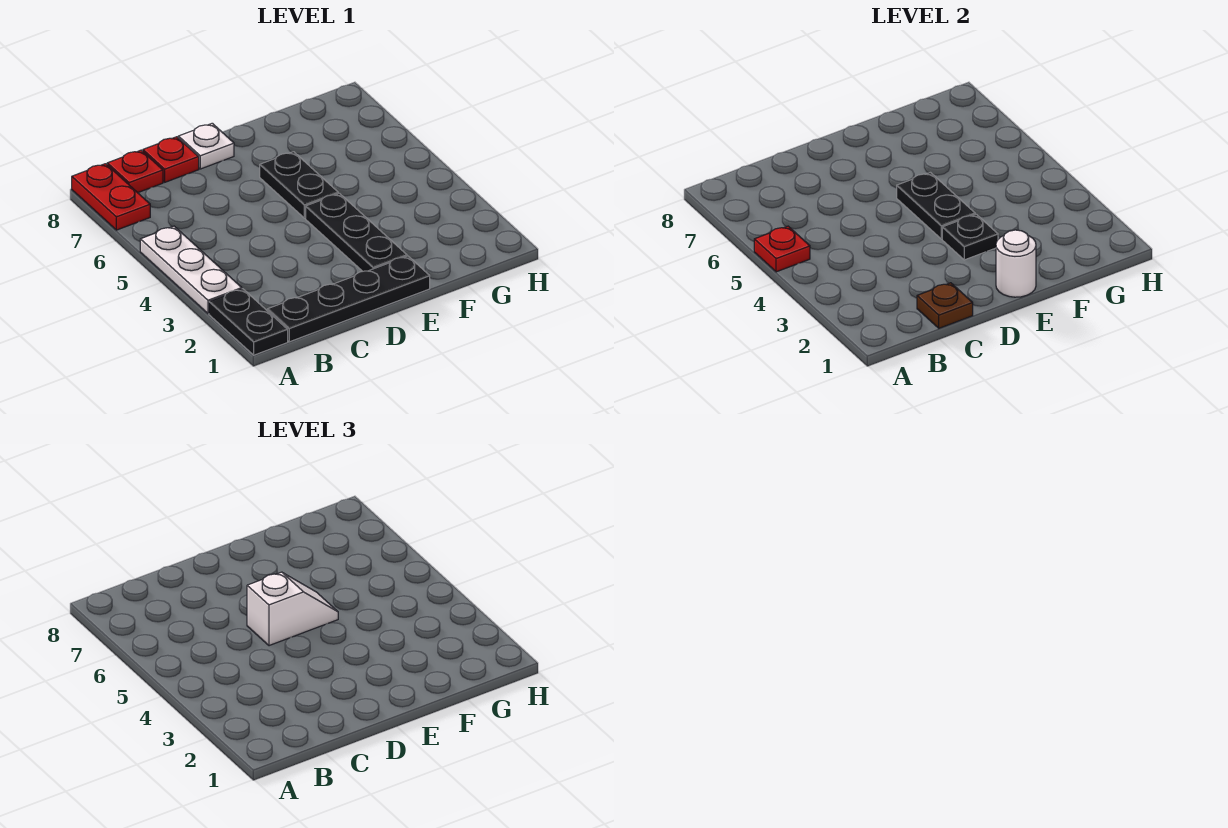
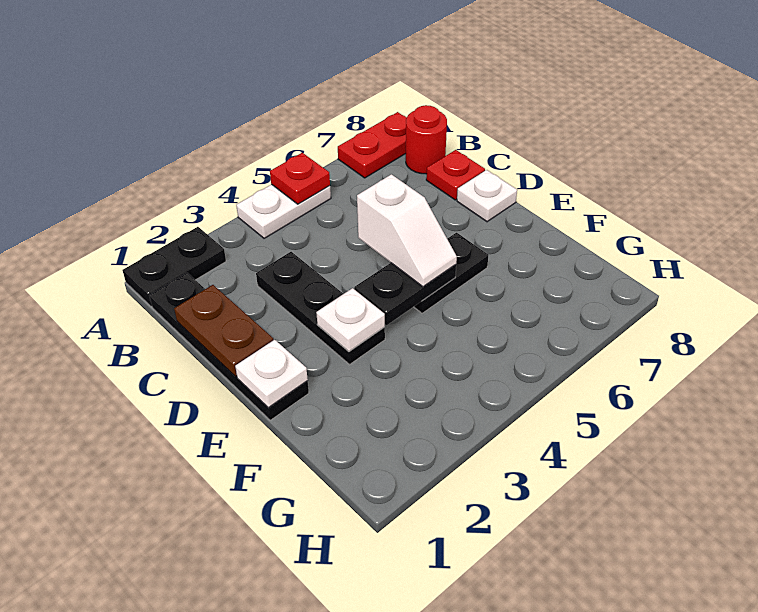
white plate A3:A5 level 1 -> white plate A4:A5 level 1
red plate B8 level 1 -> red round brick B8 level 1
brown plate C1 level 2 -> brown plate C1:D1 level 2
white round brick E1 level 2 -> white plate E1 level 2
black plate E2:E4 level 1 -> black plate C3:E3 level 1
black plate E3 level 2 -> white plate E3 level 2

